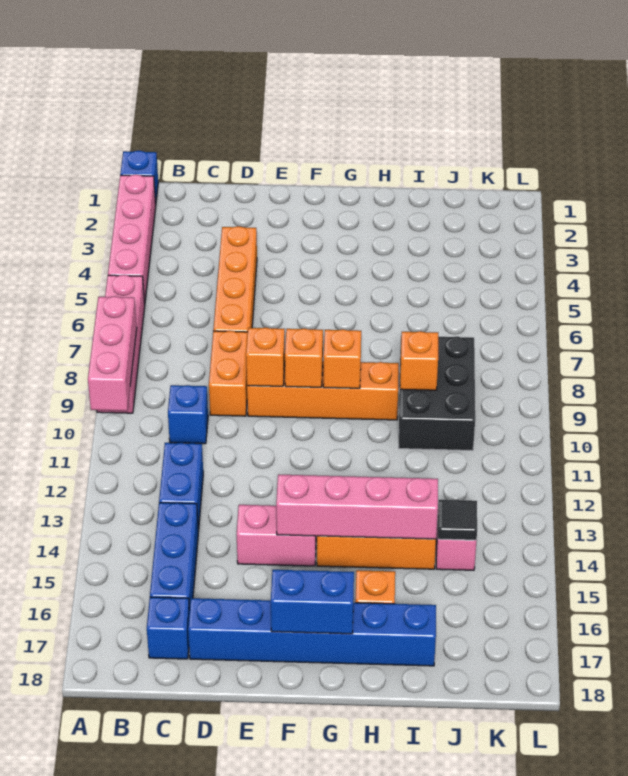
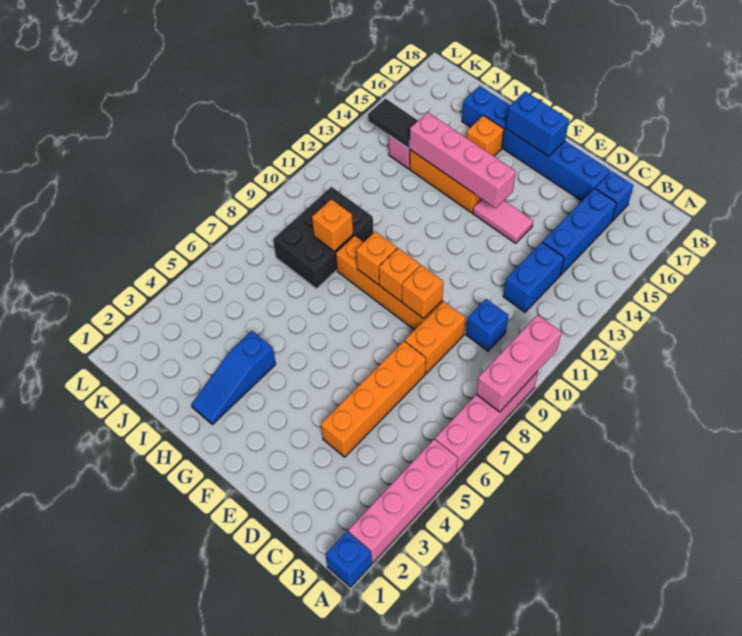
pink brick E14:F14 level 1 -> pink tile E14:F14 level 1
none -> blue slope H2:H4 level 1 top 4
black tile J14 level 2 -> black tile J14:K14 level 2

